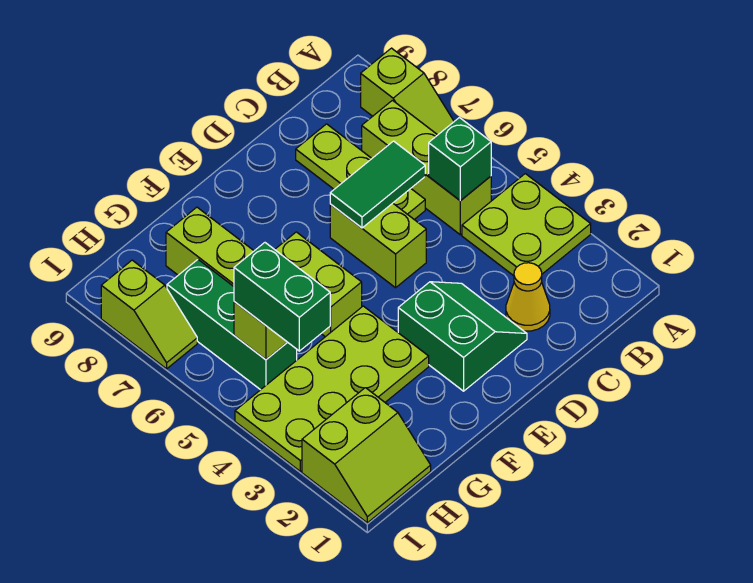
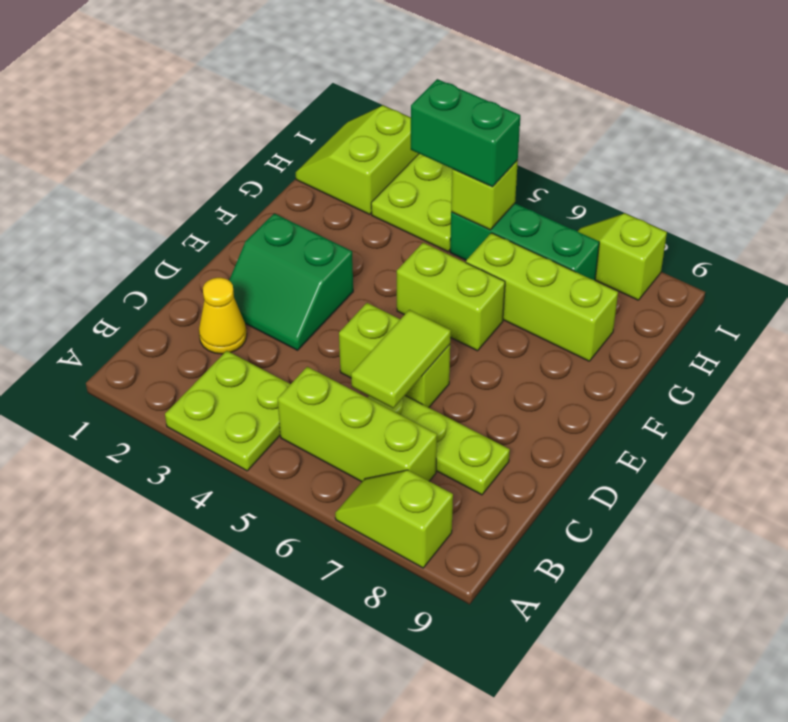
green brick B5 level 2 -> none
green tile C6:D6 level 2 -> lime tile C6:D6 level 2
lime plate F3:I4 level 1 -> lime plate H3:I4 level 1

